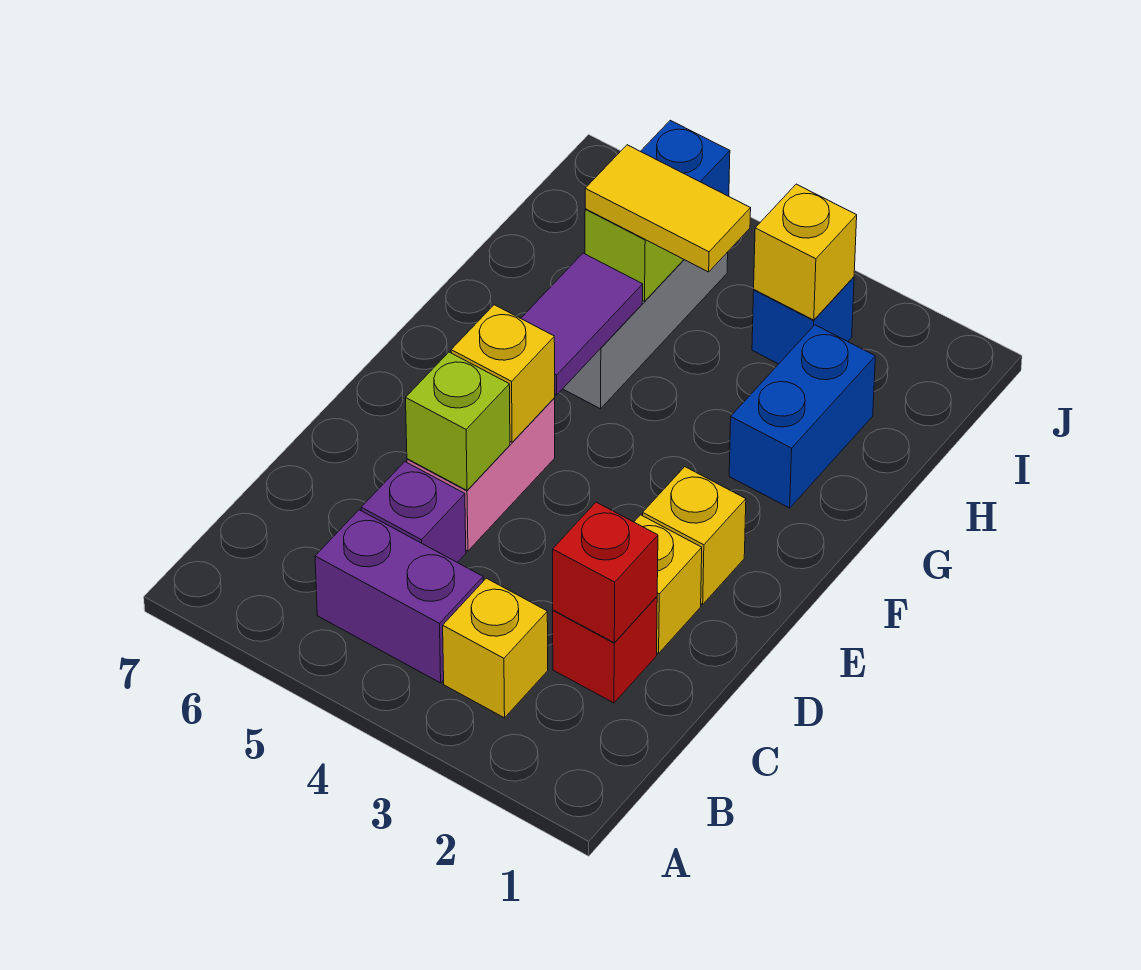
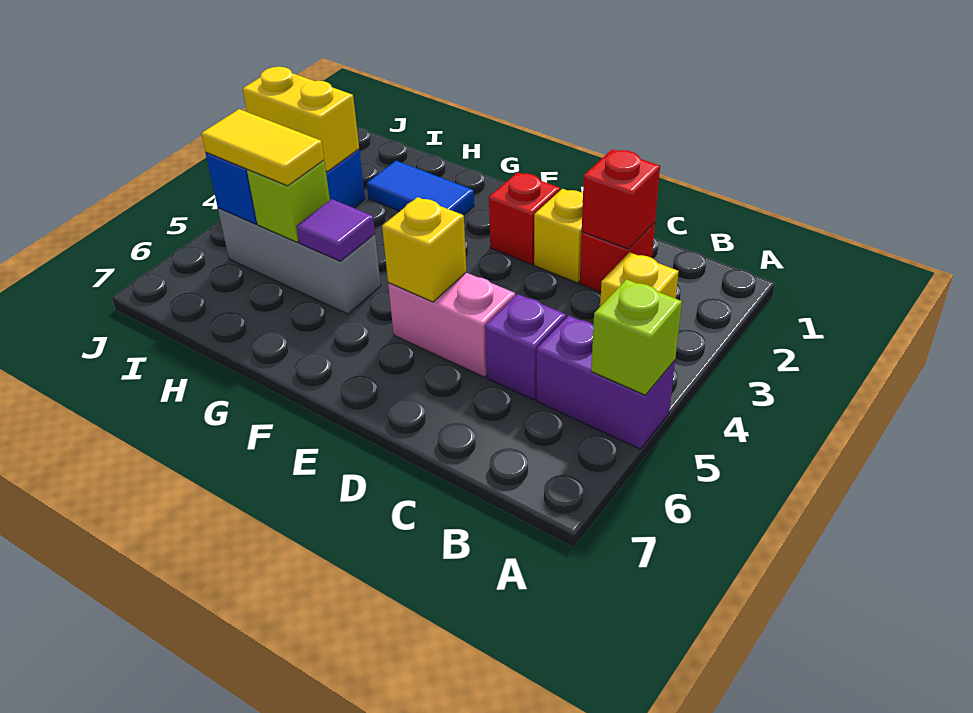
purple brick B4:B5 level 1 -> purple brick A5:B5 level 1
lime brick D5 level 2 -> lime brick A5 level 2
yellow brick E2 level 1 -> red brick E2 level 1
purple tile F5:G5 level 2 -> purple tile G5 level 2
blue brick G2:H2 level 1 -> blue tile G2:H2 level 1
yellow tile H4:H5 level 3 -> yellow tile H5:I5 level 3
yellow brick I3 level 2 -> yellow brick I3:J3 level 2

